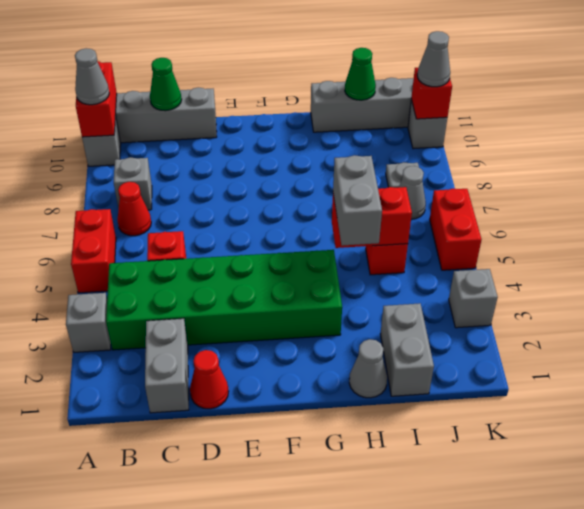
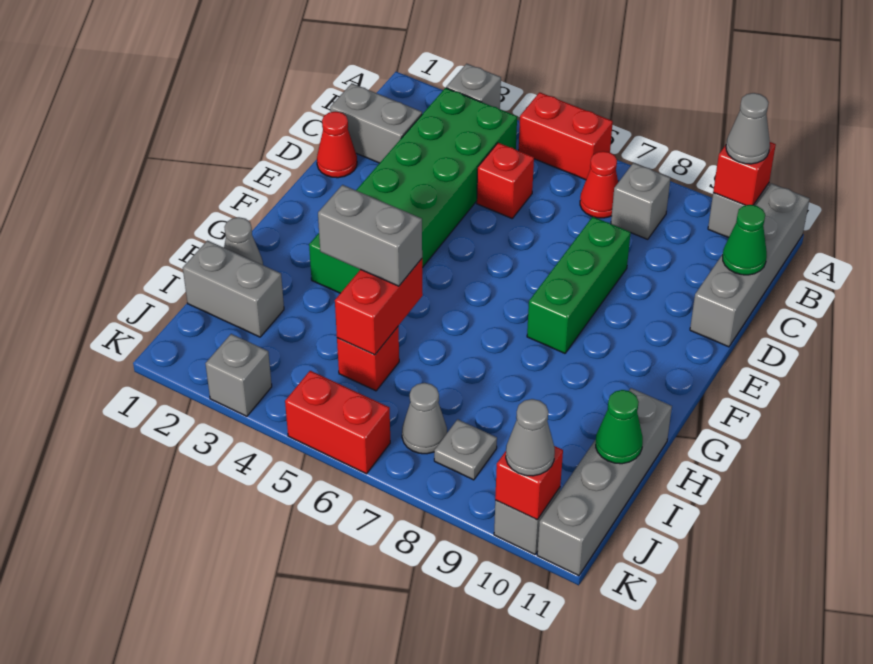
red brick A10:A11 level 2 -> red brick A10 level 2
none -> green brick D8:F8 level 1

